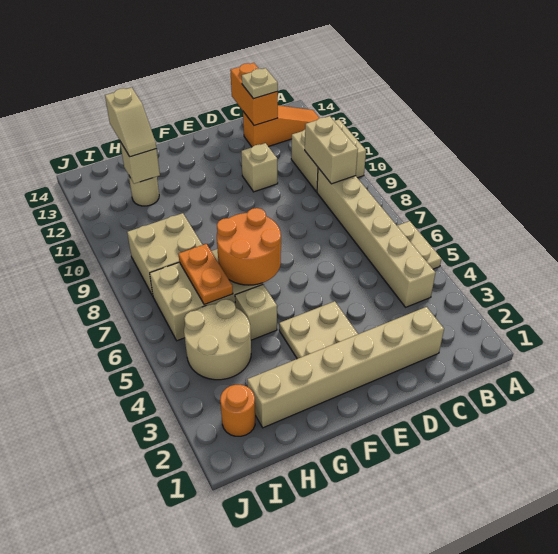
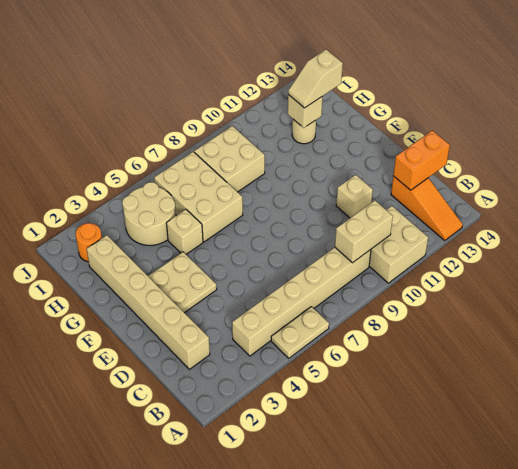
tan plate C13 level 3 -> none
orange round brick F6:G7 level 2 -> none
orange plate H6:H7 level 2 -> none

